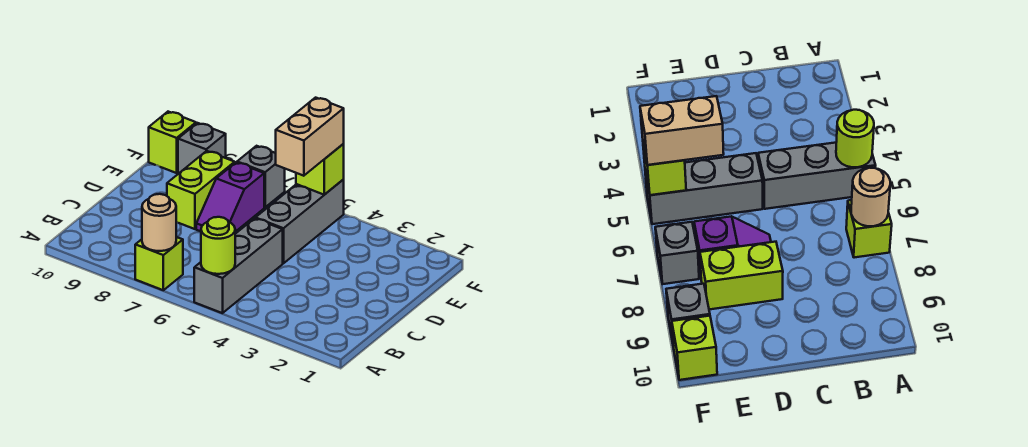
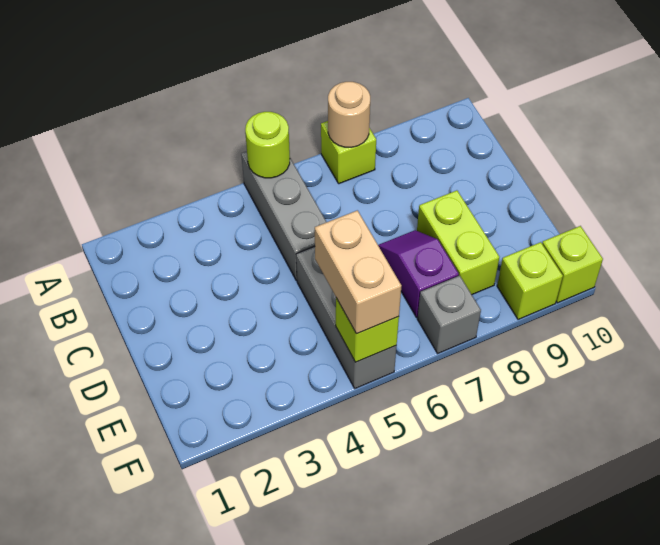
grey brick F9 level 1 -> lime brick F9 level 1

